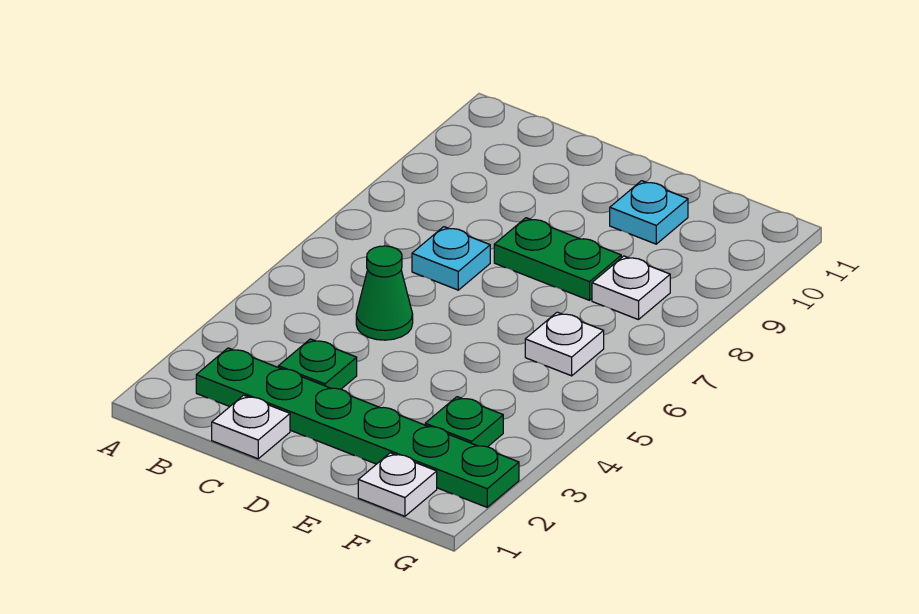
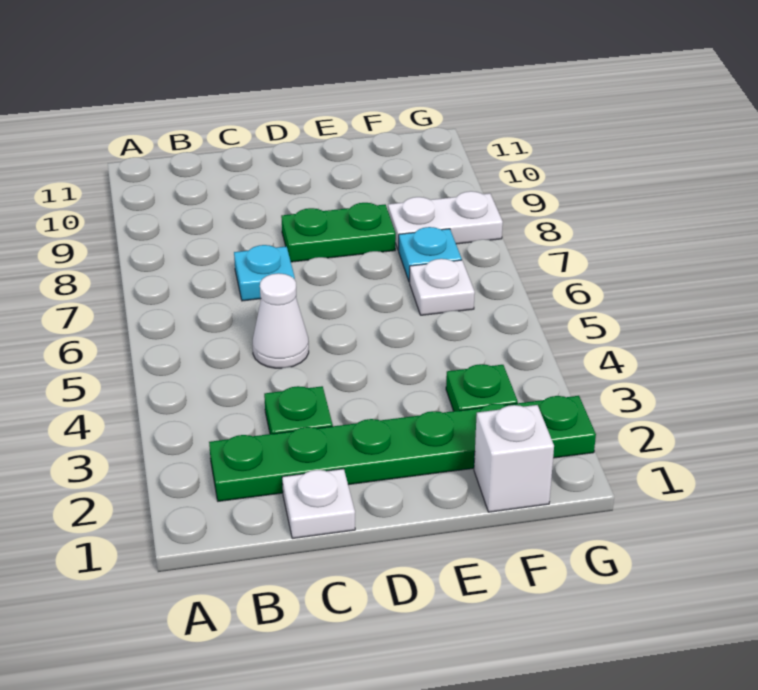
green cone C5 level 1 -> white cone C5 level 1
cyan plate E10 level 1 -> cyan plate F7 level 1
white plate F1 level 1 -> white brick F1 level 1
white plate F8 level 1 -> white plate F8:G8 level 1

